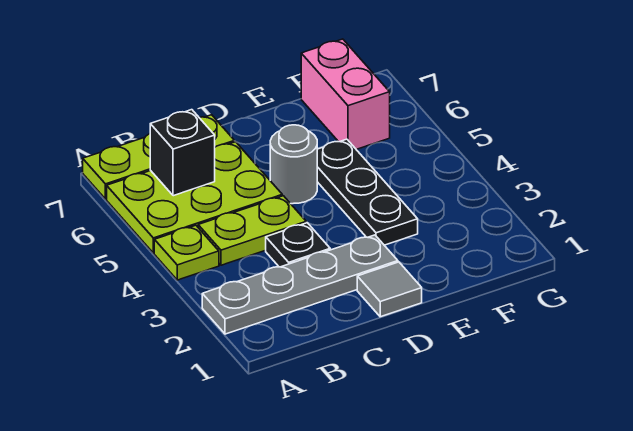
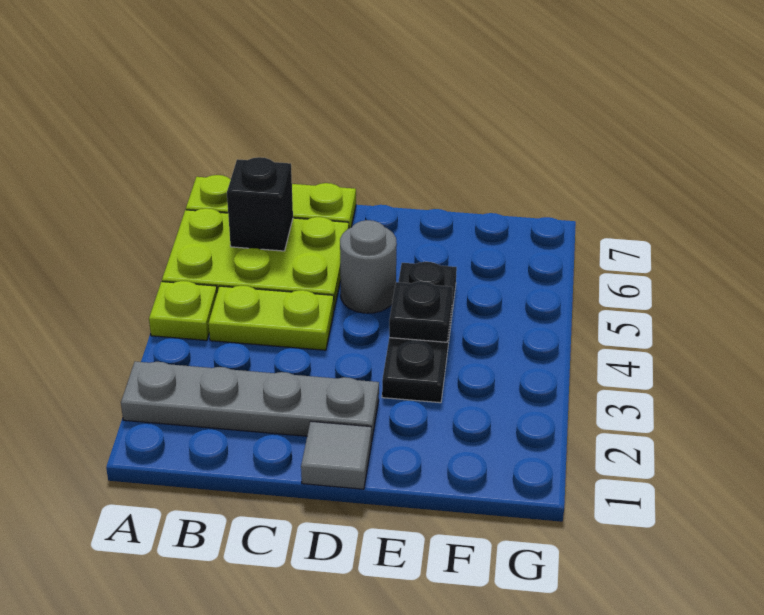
black plate C3 level 1 -> black plate E4 level 2
pink brick F6:F7 level 1 -> none

